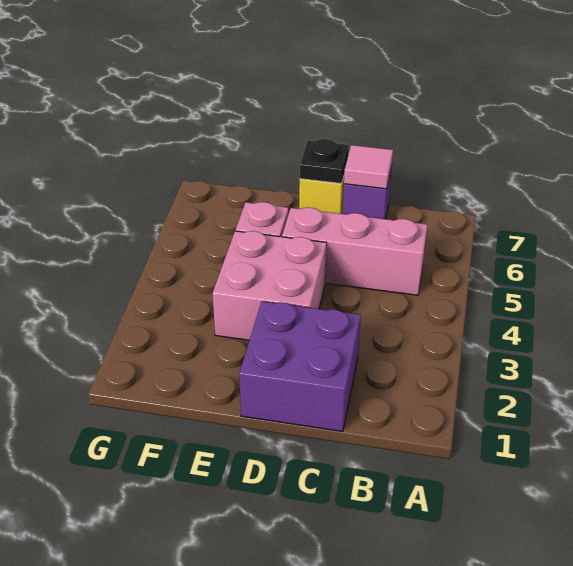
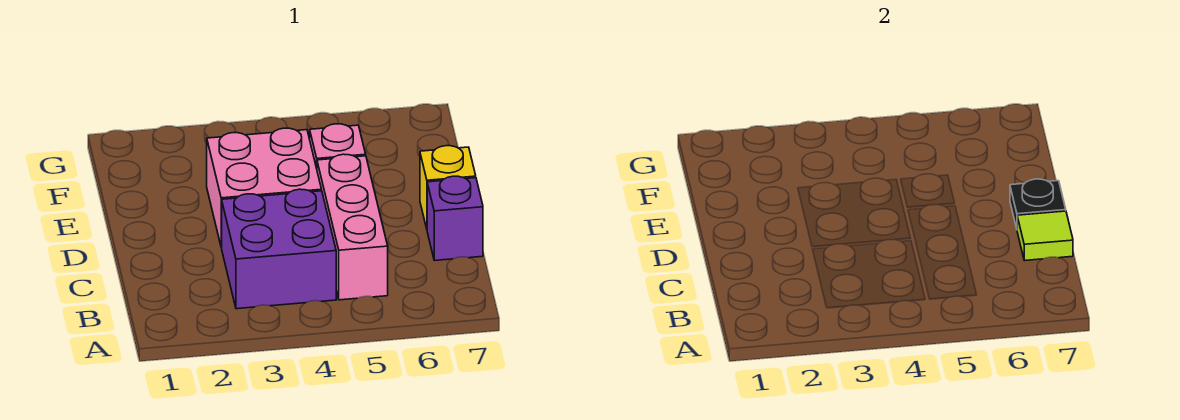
purple brick C1:D2 level 1 -> purple brick B3:C4 level 1
pink tile C7 level 2 -> lime tile C7 level 2

